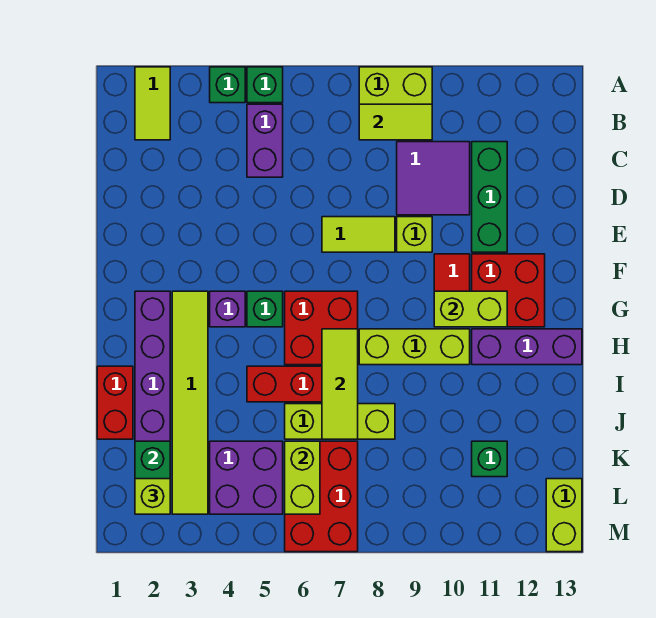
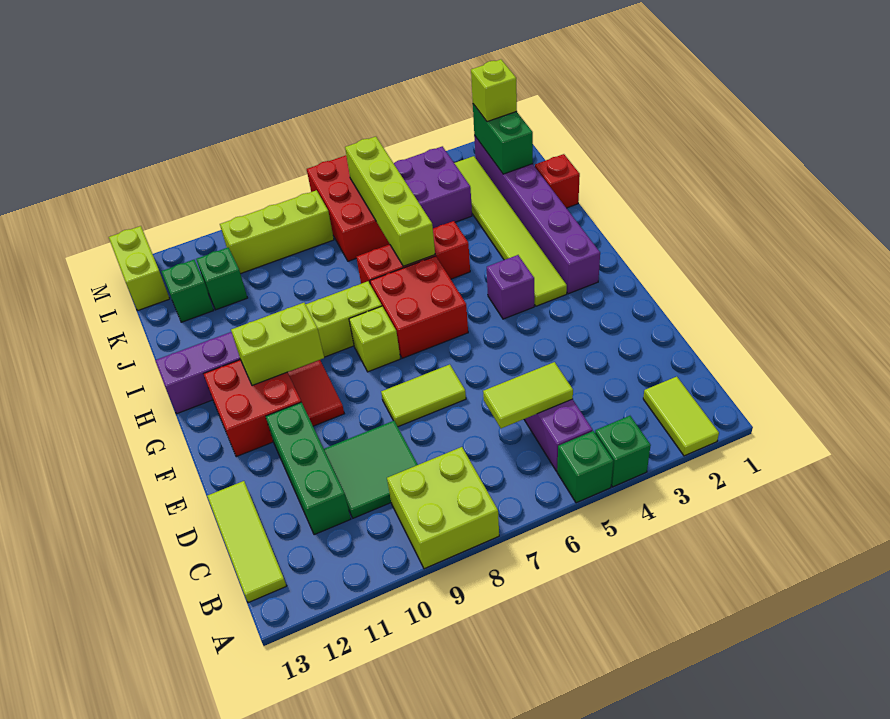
lime tile B8:B9 level 2 -> lime tile C5:C6 level 2
purple tile C9:D10 level 1 -> green tile C9:D10 level 1
lime brick E9 level 1 -> lime brick G8 level 1
green brick G5 level 1 -> green brick K12 level 1
lime tile H7:J7 level 2 -> lime tile B13:D13 level 1
red brick I1:J1 level 1 -> red brick J1 level 1
lime brick J6:J8 level 1 -> lime brick L8:L10 level 1
lime brick K6:L6 level 2 -> lime brick I6:L6 level 2

